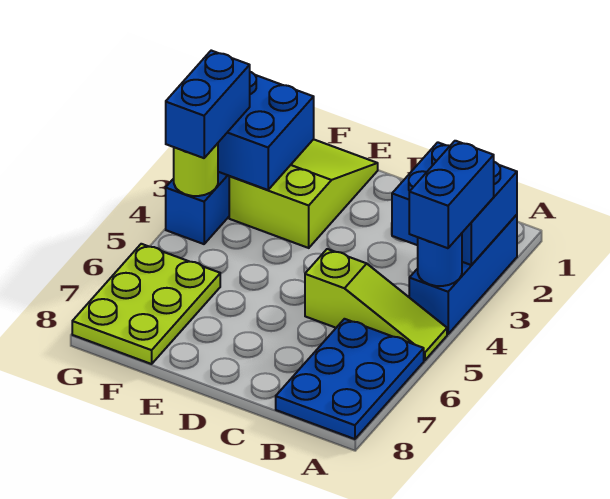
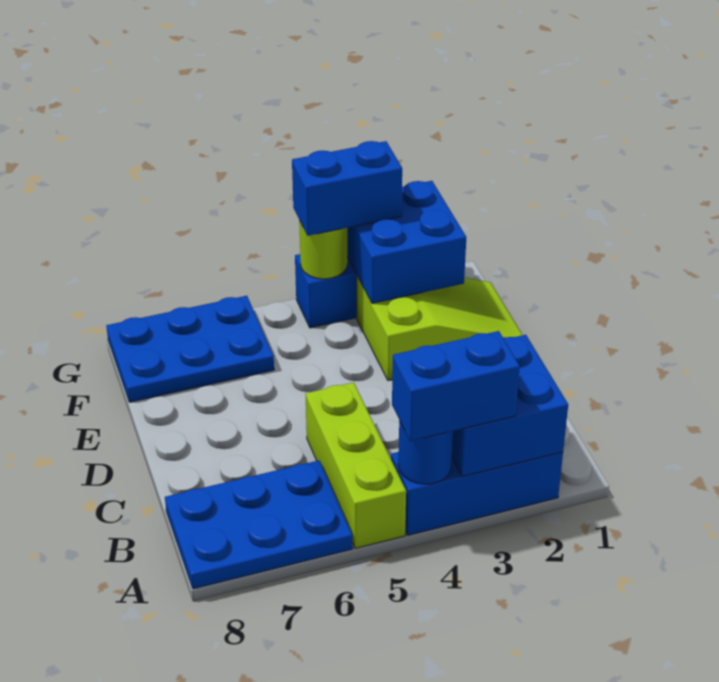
lime slope A5:C5 level 1 top C -> lime brick A5:C5 level 1
lime plate F6:G8 level 1 -> blue plate F6:G8 level 1

